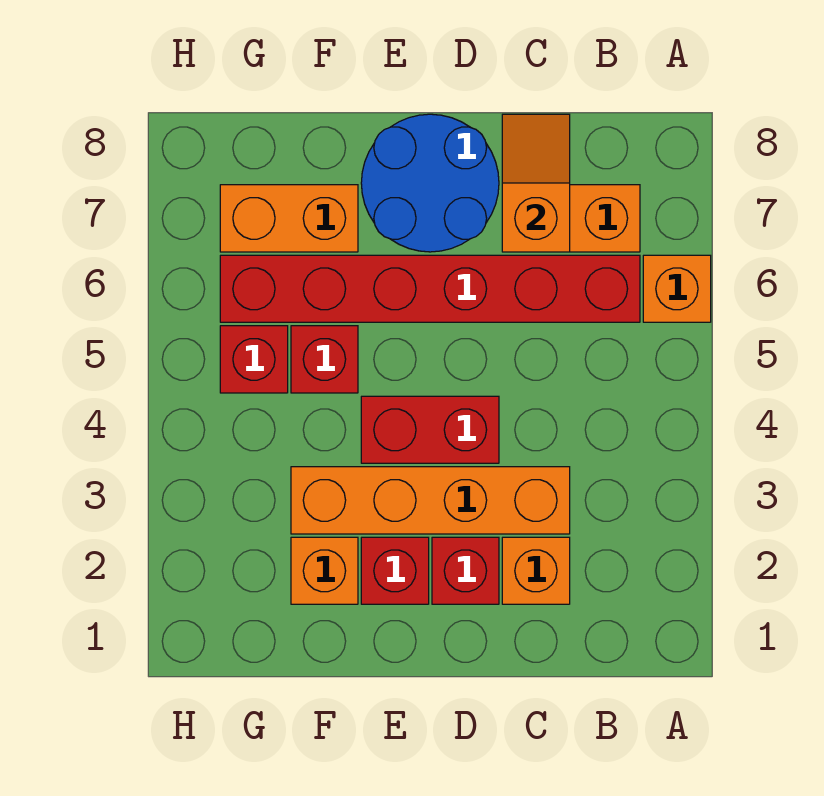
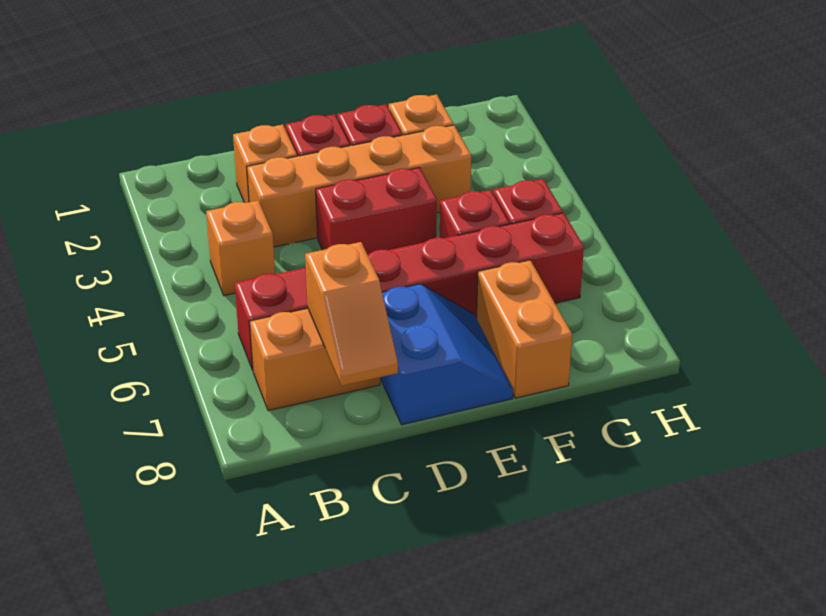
orange brick A6 level 1 -> orange brick B4 level 1
blue round brick D7:E8 level 1 -> blue slope D7:E8 level 1 top D
orange brick F7:G7 level 1 -> orange brick F7:F8 level 1

